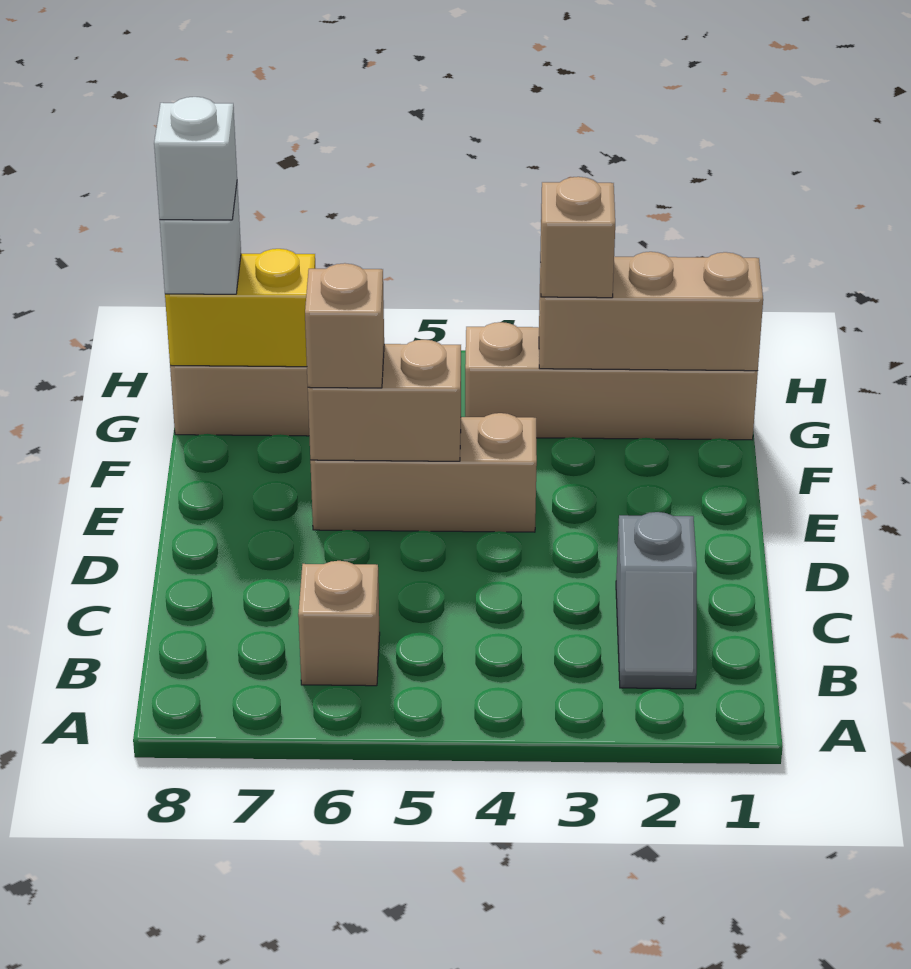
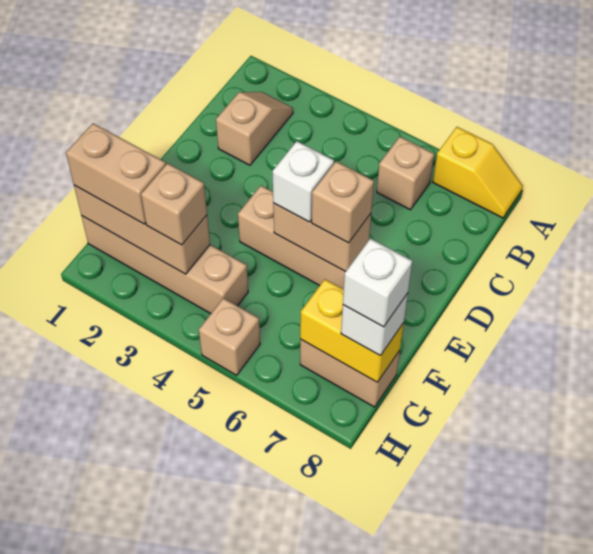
none -> yellow slope A7:A8 level 1 top 7
grey slope B2:C2 level 1 top C -> tan slope B2:C2 level 1 top C
none -> white brick E5 level 3
none -> tan brick G1:G2 level 3
none -> tan brick H5 level 1

